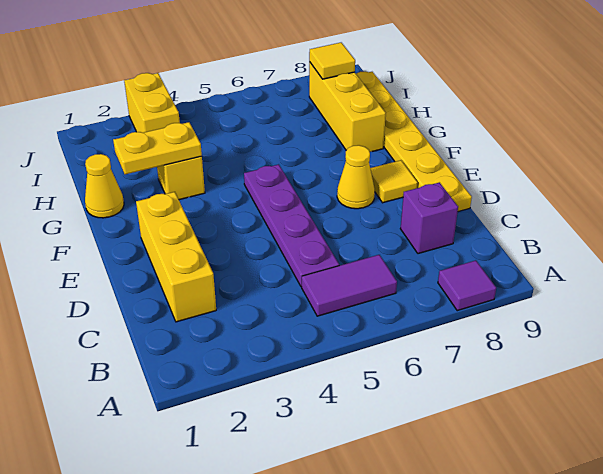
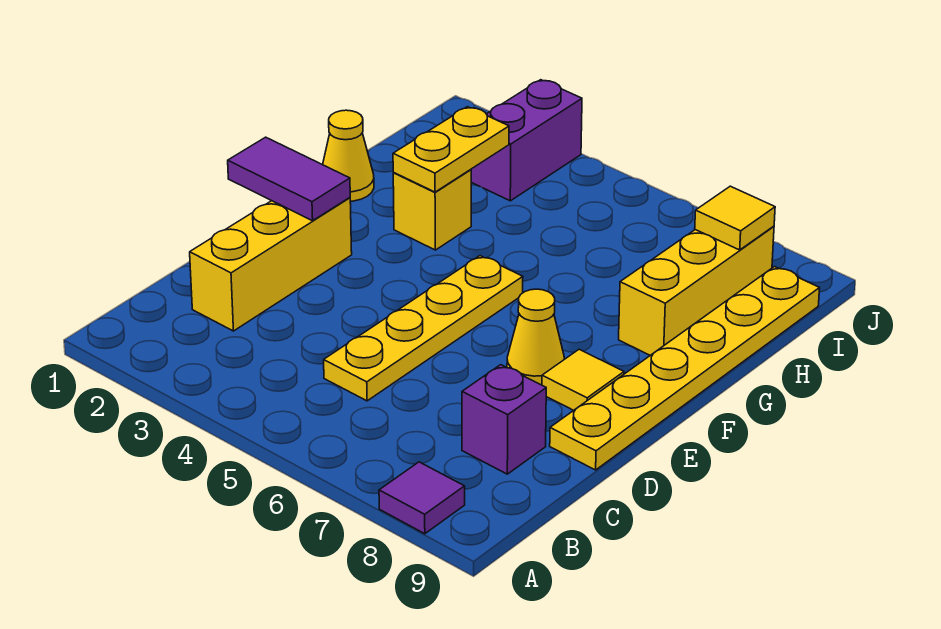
purple tile B5:B6 level 1 -> purple tile E1:E2 level 2
purple plate C5:F5 level 1 -> yellow plate C5:F5 level 1
yellow plate G2:G3 level 2 -> yellow plate G3:H3 level 2
yellow brick I3:J3 level 1 -> purple brick I3:J3 level 1

